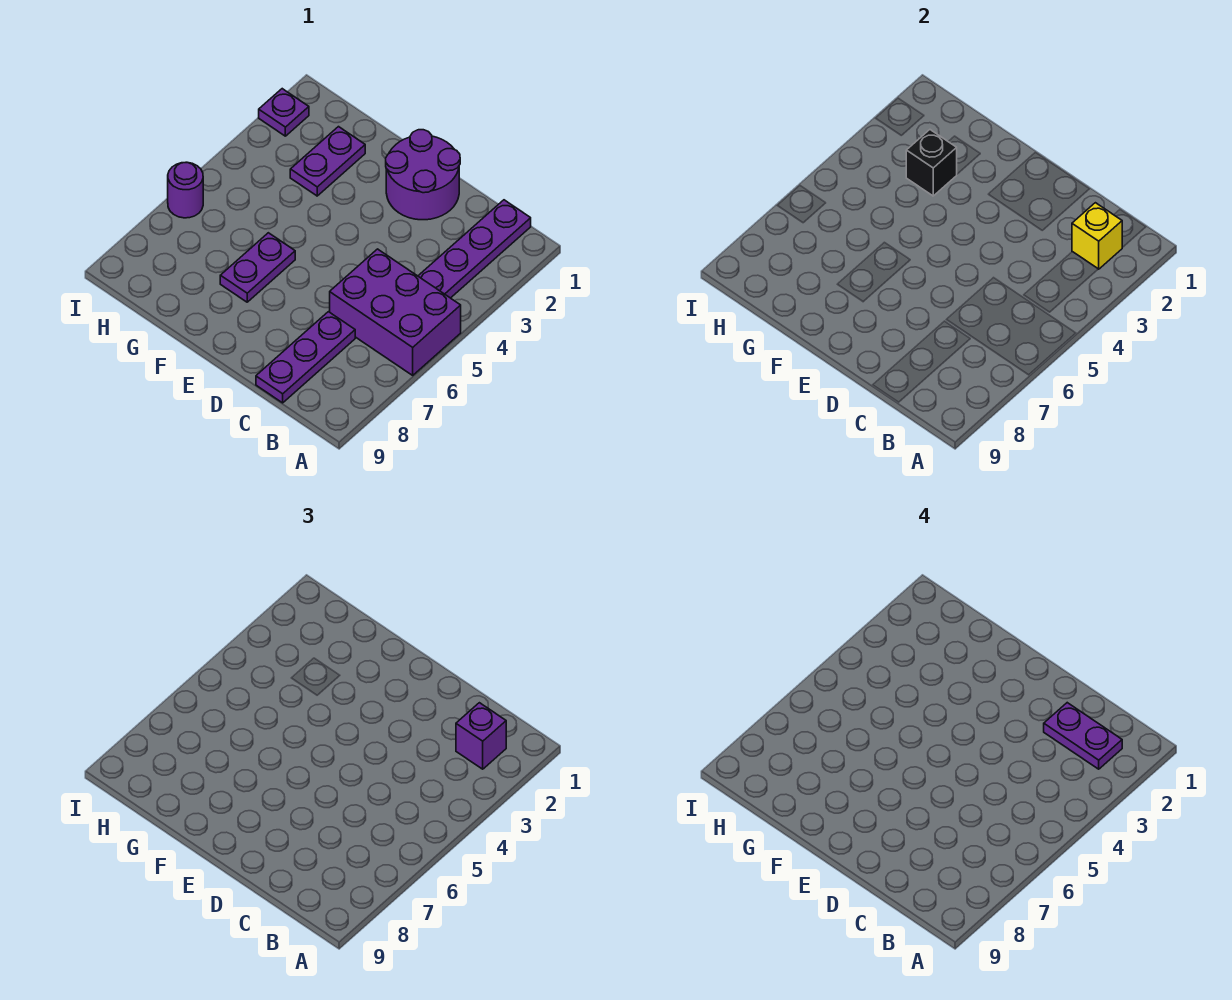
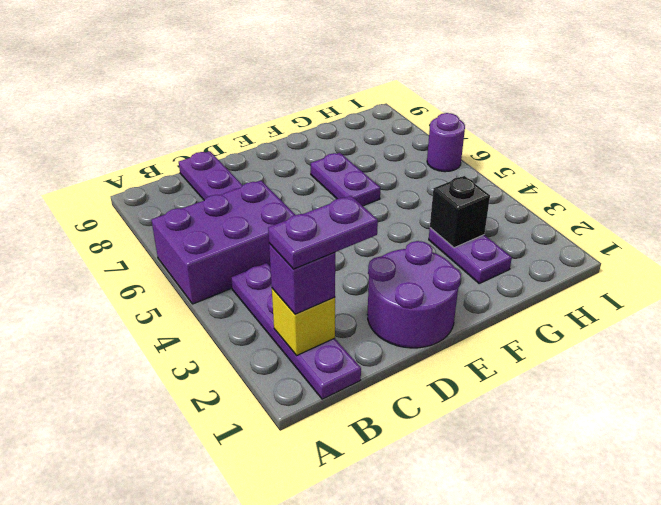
purple plate I2 level 1 -> none

